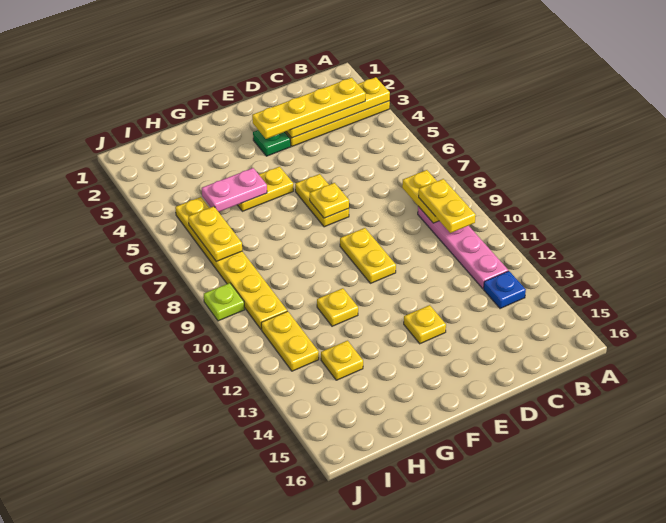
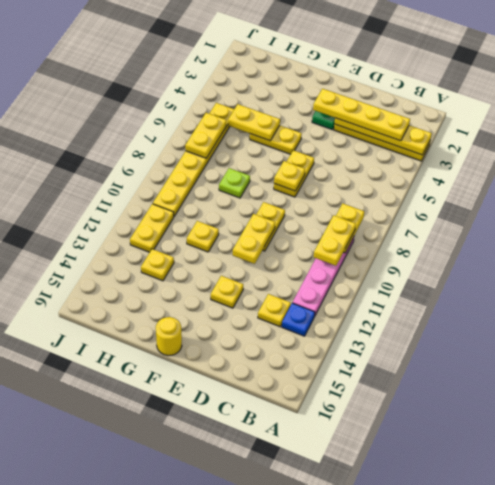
none -> yellow plate C13 level 1
none -> yellow plate E10:E11 level 2
none -> yellow round brick F16 level 1
pink plate G5:H5 level 2 -> yellow plate G5:H5 level 2
lime plate J9 level 1 -> lime plate G8 level 1

